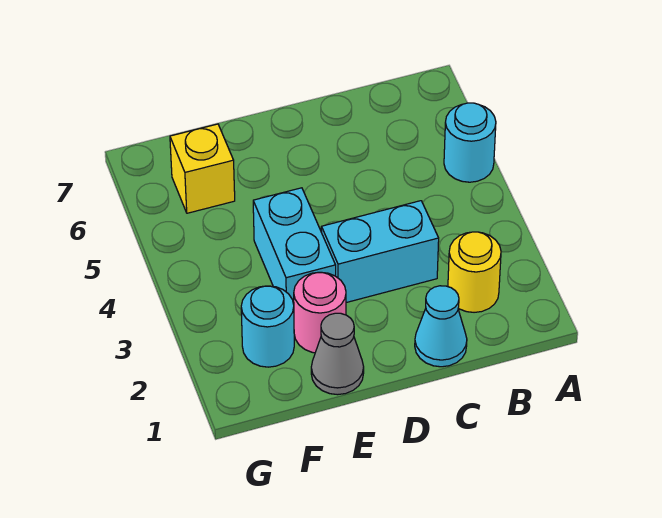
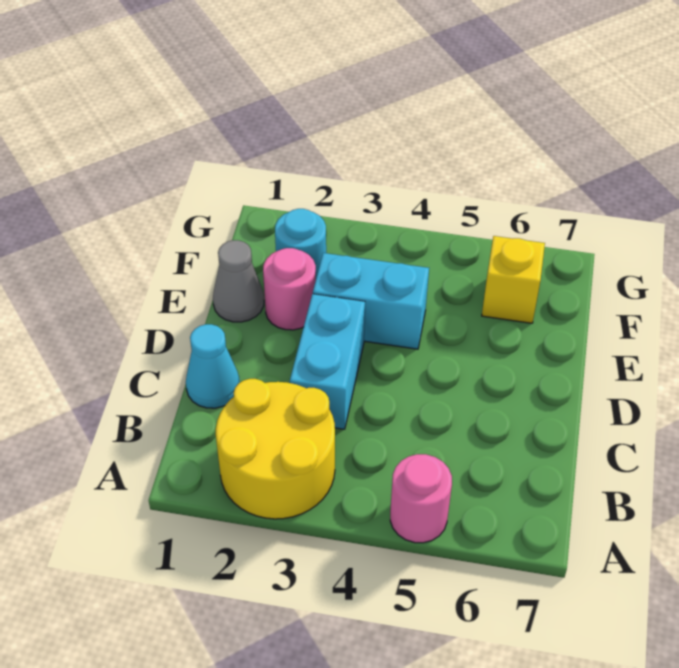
cyan round brick A5 level 1 -> pink round brick A5 level 1
yellow round brick B2 level 1 -> yellow round brick A2:B3 level 1

